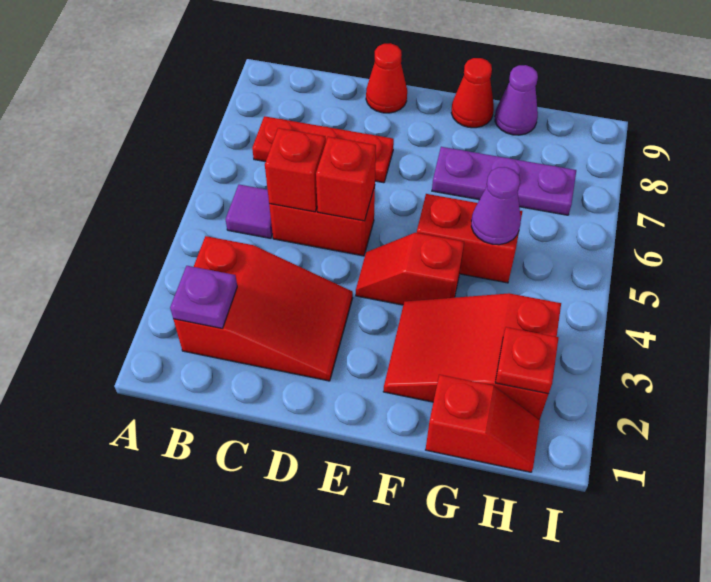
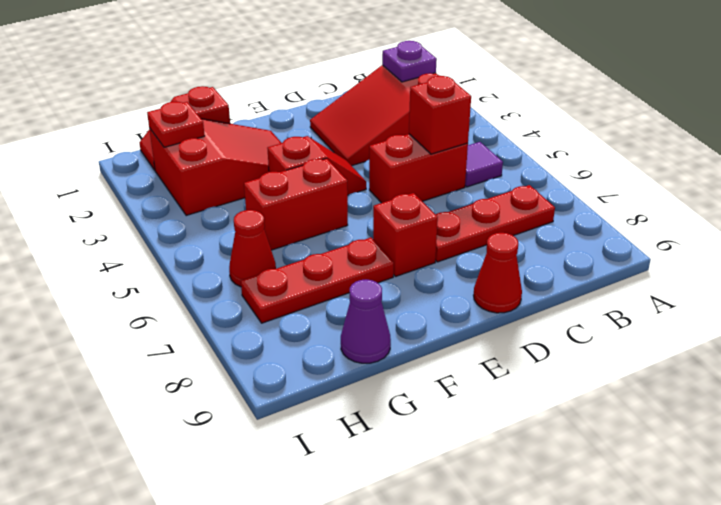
red brick D5 level 2 -> red brick E7 level 1
purple plate F7:H7 level 1 -> red plate F7:H7 level 1
red cone F9 level 1 -> red cone H6 level 1
purple cone G5 level 2 -> none

